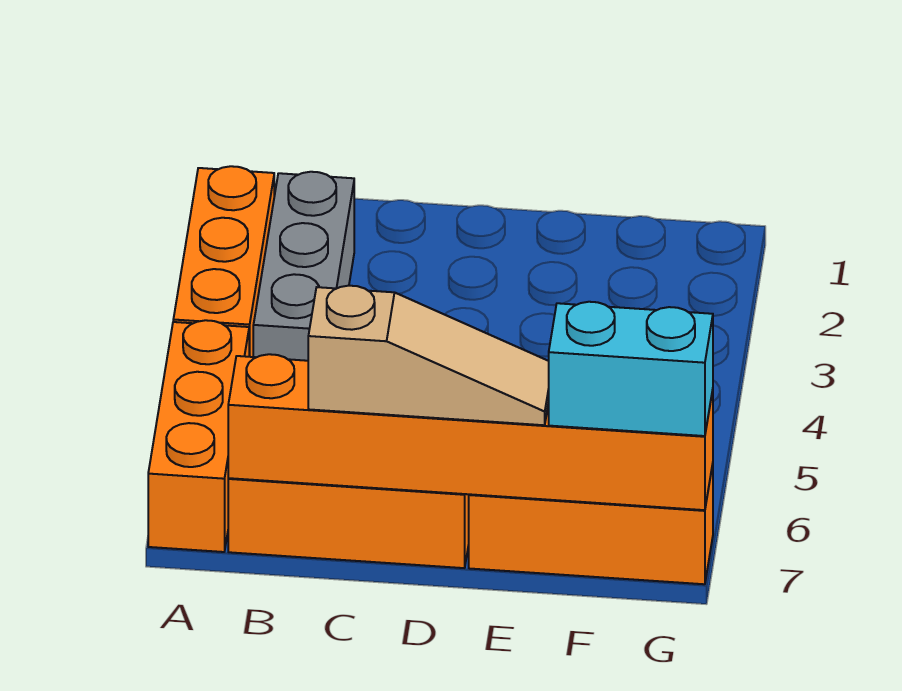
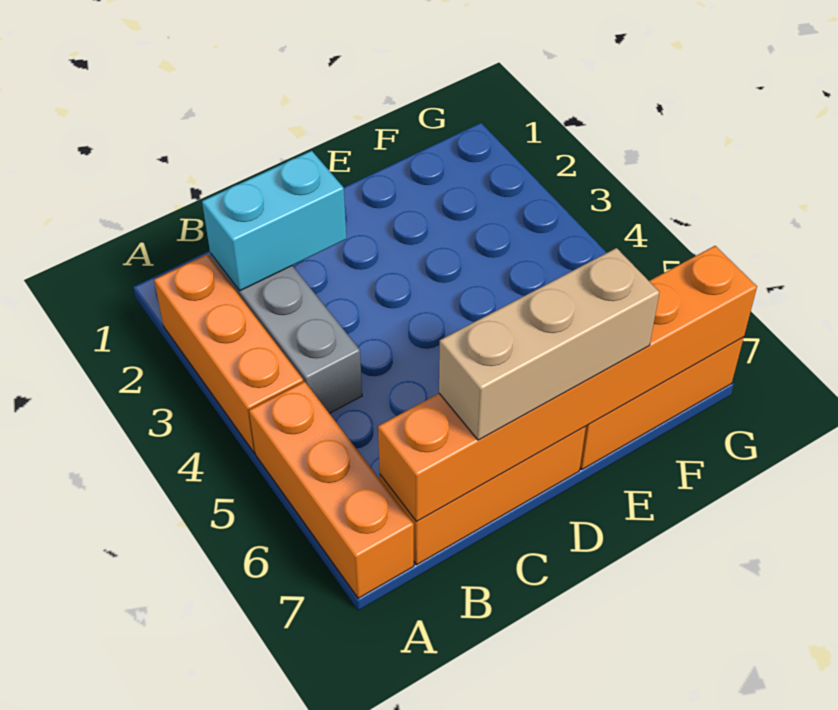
tan slope C7:E7 level 3 top C -> tan brick C7:E7 level 3
cyan brick F7:G7 level 3 -> cyan brick B2:C2 level 2

